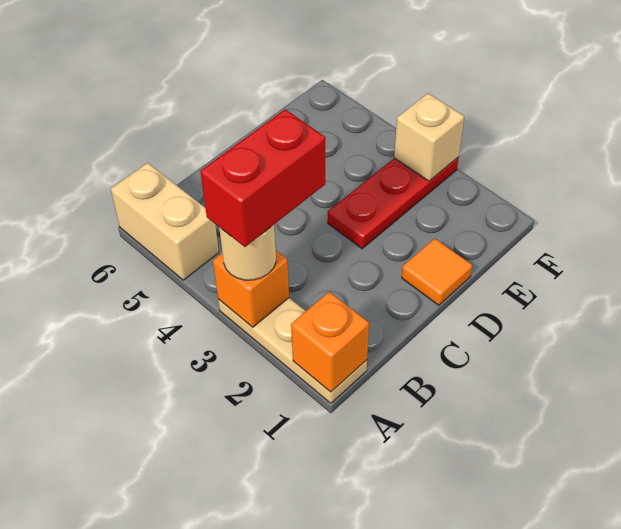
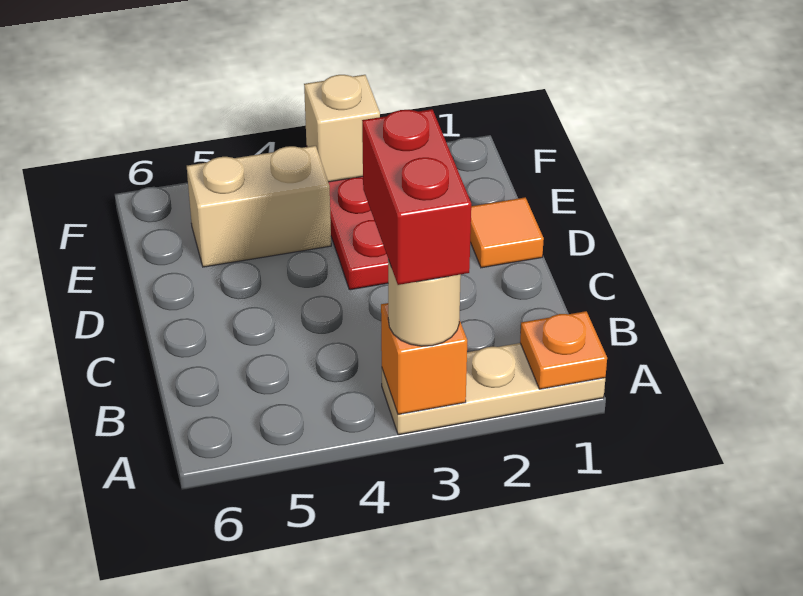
orange brick A1 level 2 -> orange plate A1 level 2
tan brick A5:A6 level 1 -> tan brick E4:E5 level 1

